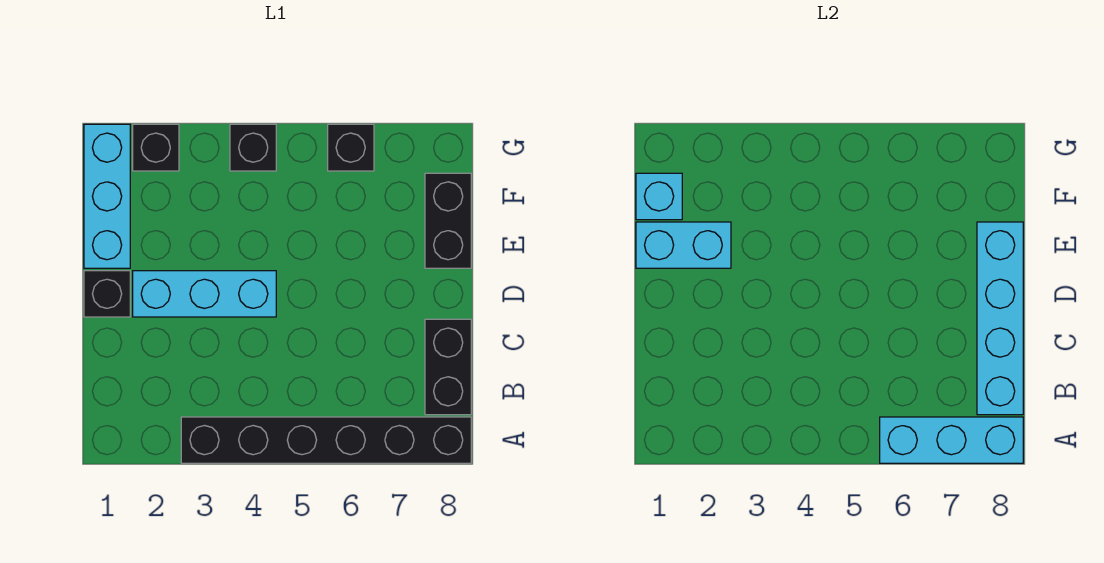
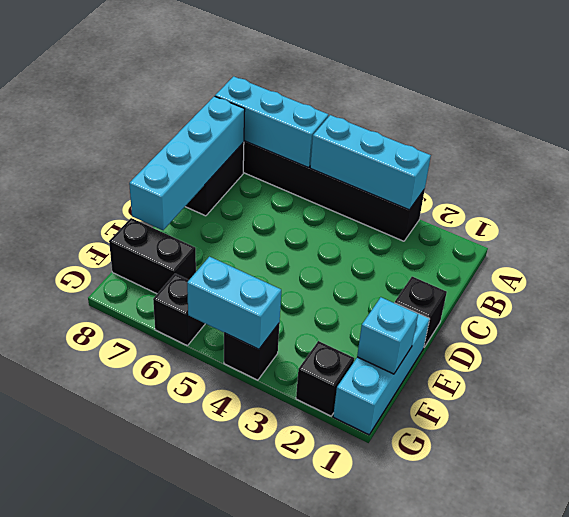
cyan brick D2:D4 level 1 -> cyan brick A3:A5 level 2
cyan brick E1:E2 level 2 -> cyan brick G4:G5 level 2
black brick E8:F8 level 1 -> black brick F7:F8 level 1

